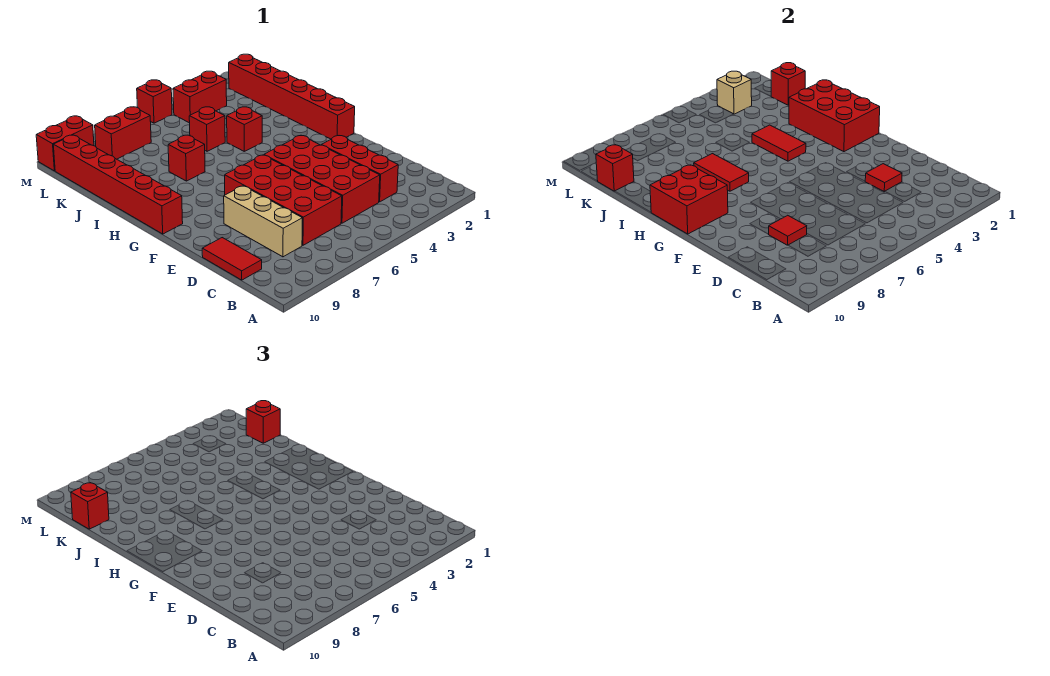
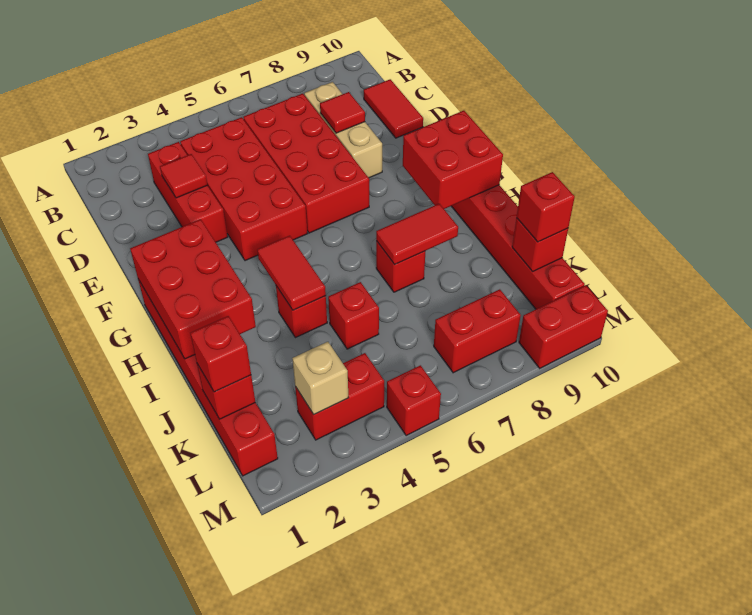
red tile H7:I7 level 2 -> red tile I7:I8 level 2

